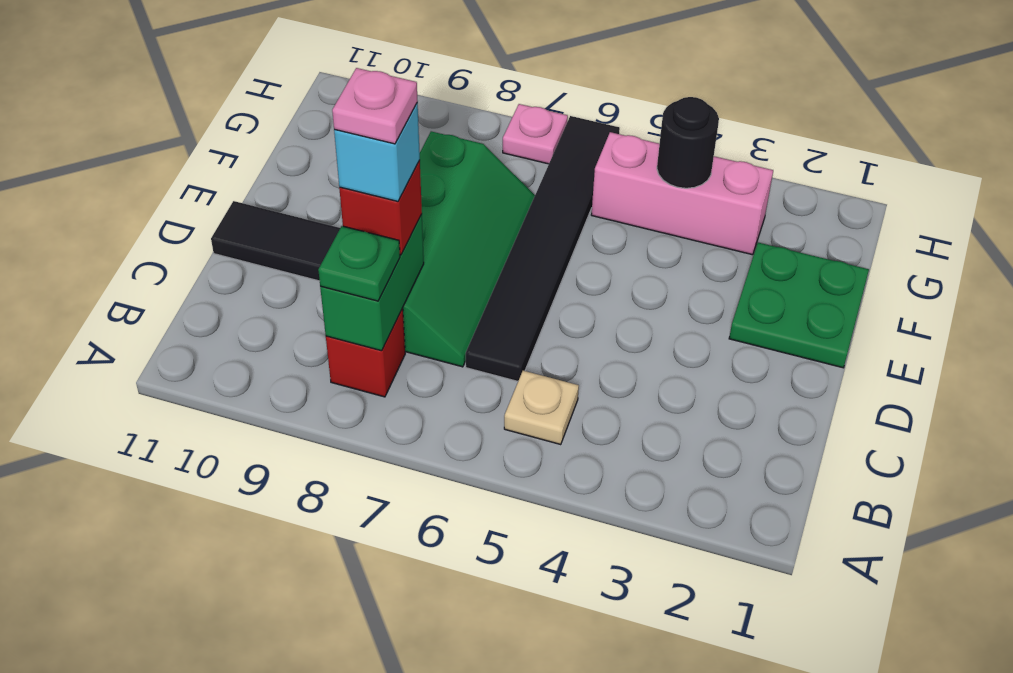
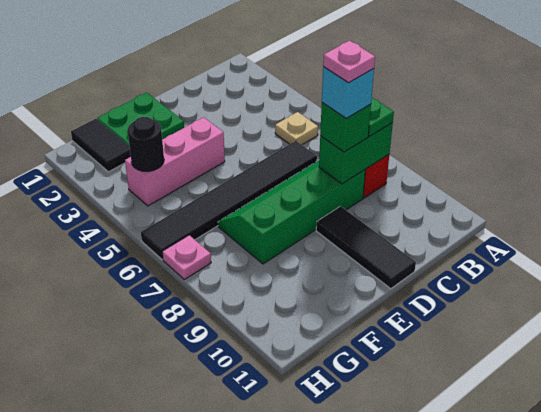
red brick C8 level 3 -> green brick C8 level 3
none -> black tile G1:G2 level 1
pink brick G3:G5 level 1 -> pink brick E4:G4 level 1

